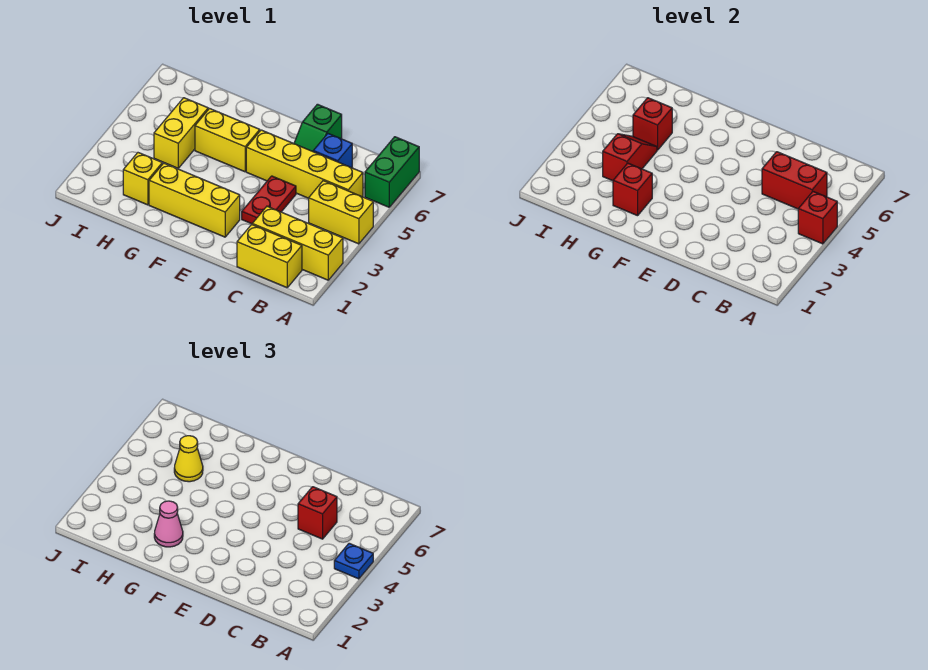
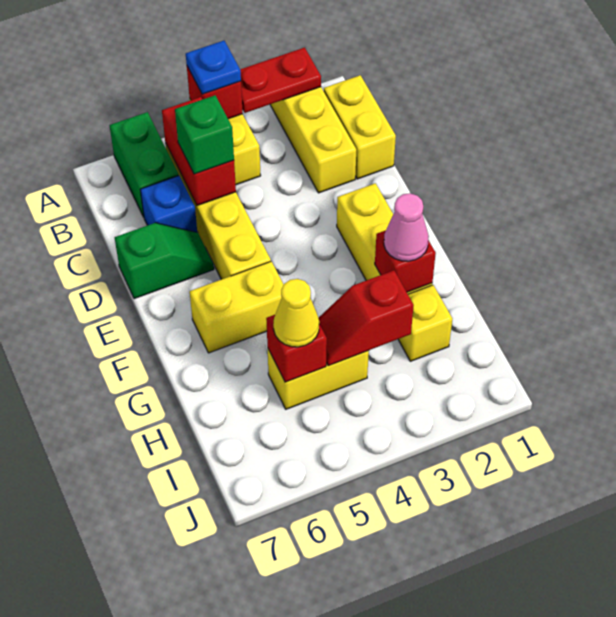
green brick A6:A7 level 1 -> green brick A6:B6 level 1
red brick C5 level 3 -> green brick C5 level 3
red plate D3:D4 level 1 -> red plate A2:A3 level 2
yellow brick F5:G5 level 1 -> yellow brick F5:F6 level 1

